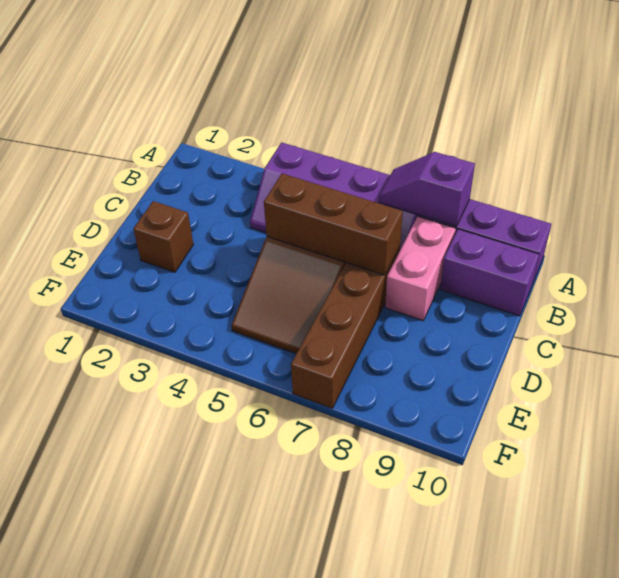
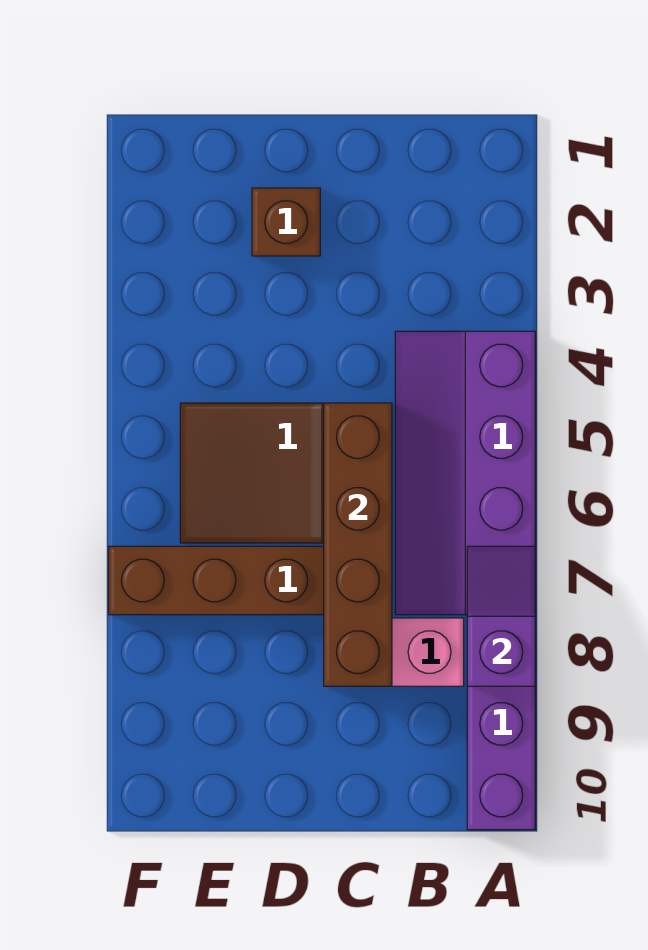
purple brick B9:B10 level 1 -> none
brown brick C5:C7 level 2 -> brown brick C5:C8 level 2

